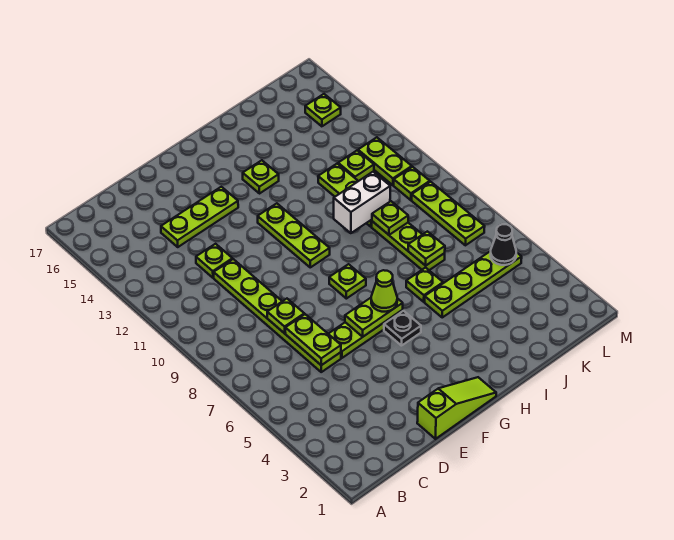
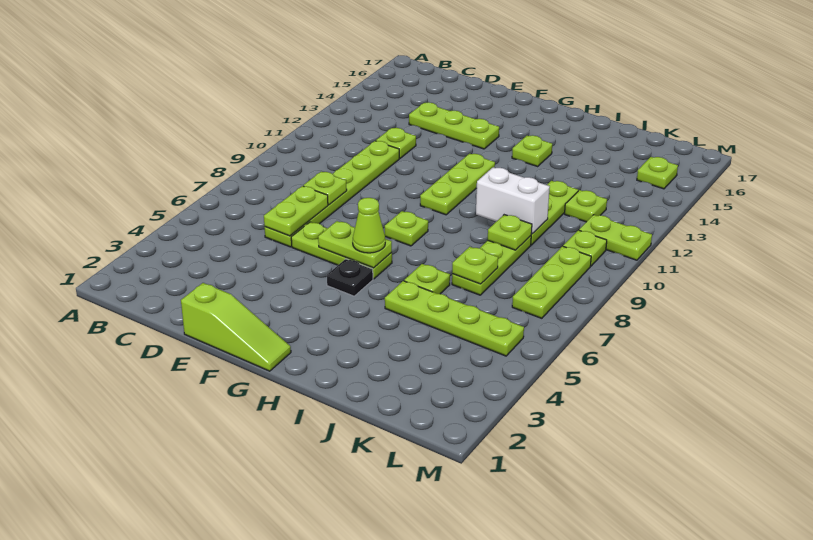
black cone L5 level 2 -> none
lime plate L11:L12 level 1 -> lime plate L11:M11 level 1

